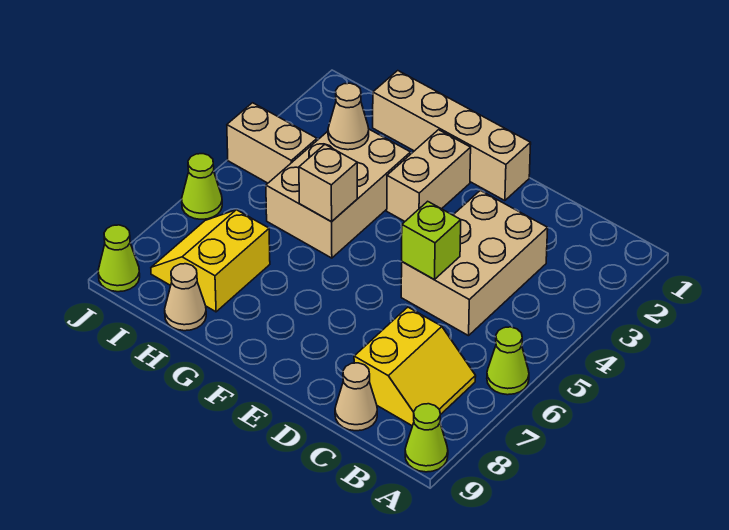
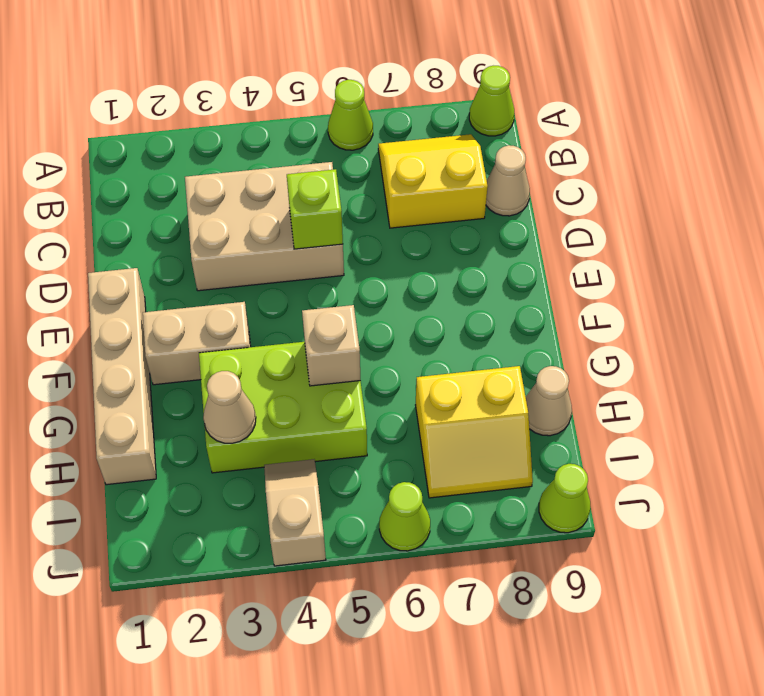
tan brick G3:H5 level 1 -> lime brick G3:H5 level 1
tan brick I4:J4 level 1 -> tan slope I4:J4 level 1 top J

